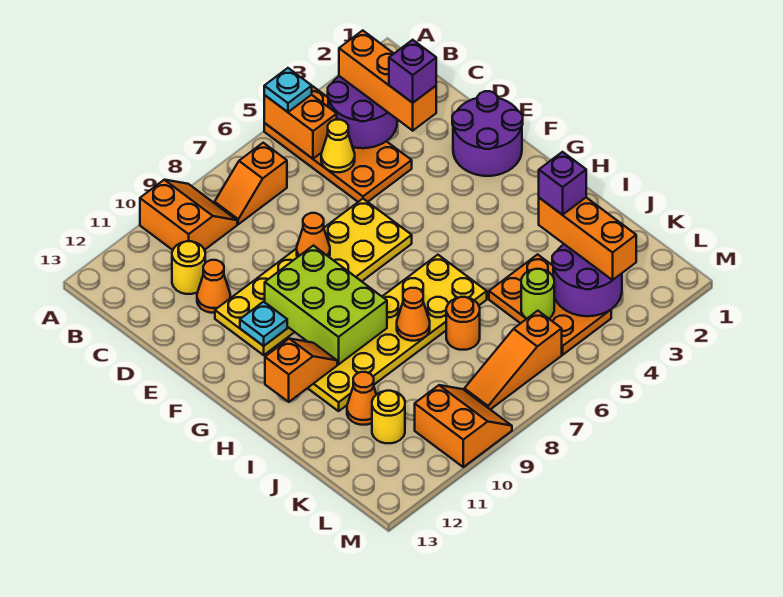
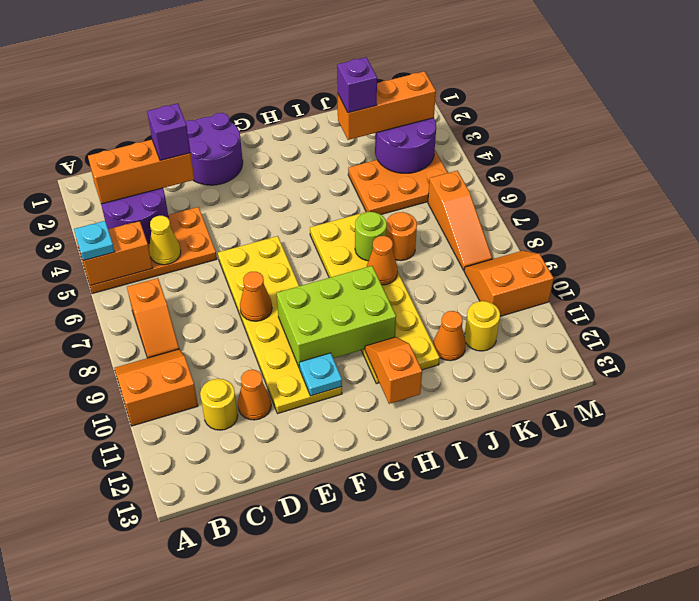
lime round brick K5 level 2 -> lime round brick I7 level 2

